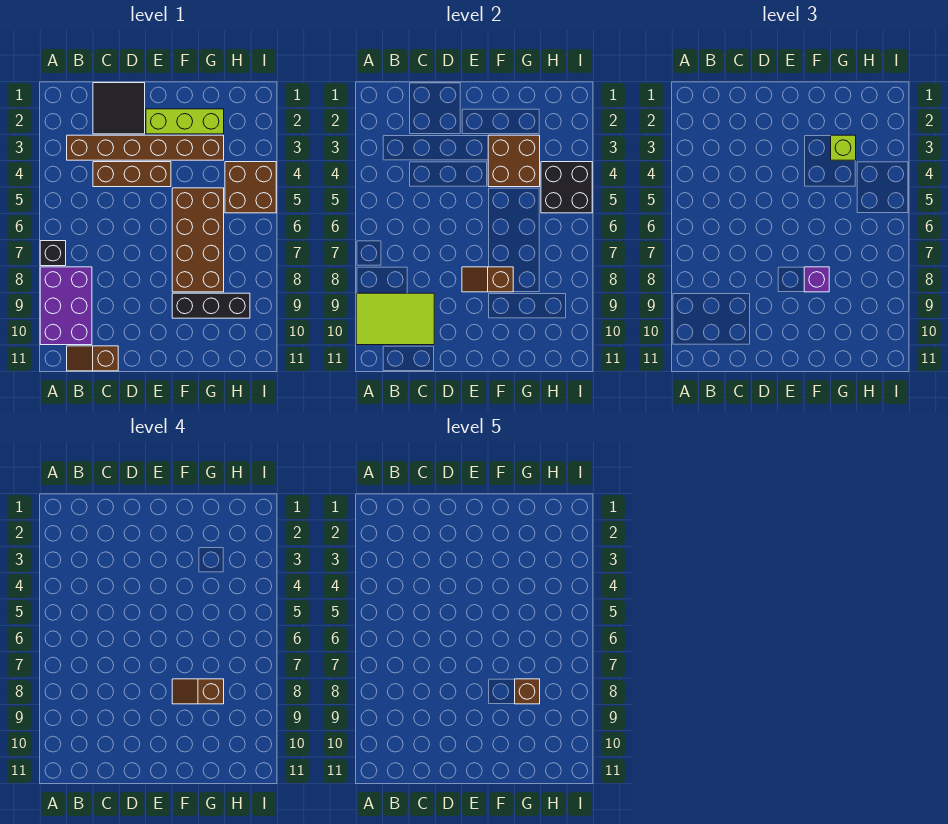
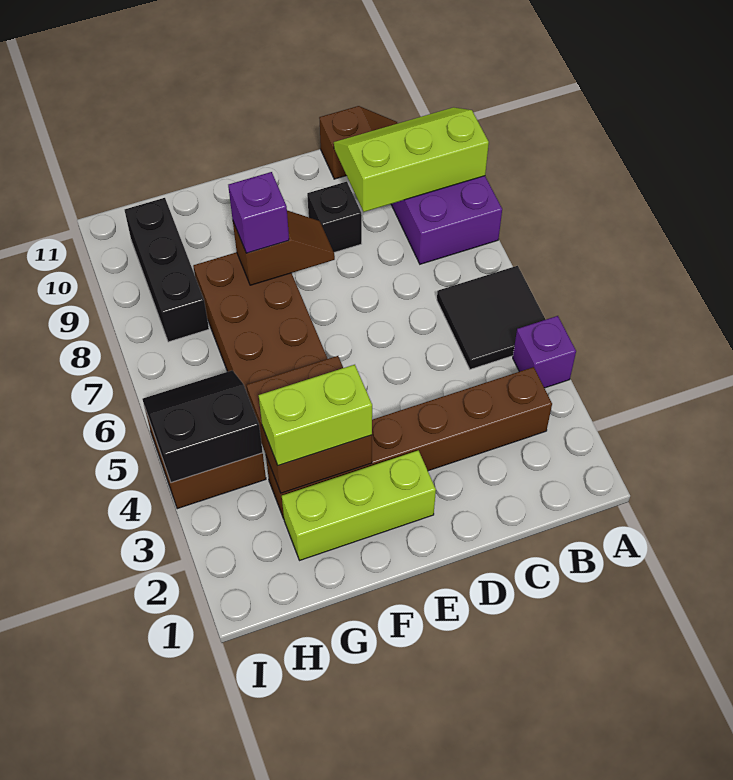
none -> purple brick A4 level 1
black brick A7 level 1 -> black brick D9 level 1
lime tile A9:C10 level 2 -> lime slope A9:C10 level 2 top 9
black tile C1:D2 level 1 -> black tile A5:B6 level 1
brown brick C4:E4 level 1 -> none
brown slope F8:G8 level 4 top G -> none
black brick F9:H9 level 1 -> black brick H8:H10 level 1
lime brick G3 level 3 -> lime brick F3:G3 level 3
brown brick G8 level 5 -> none
black brick H4:I5 level 2 -> black slope H4:I5 level 2 top 4

